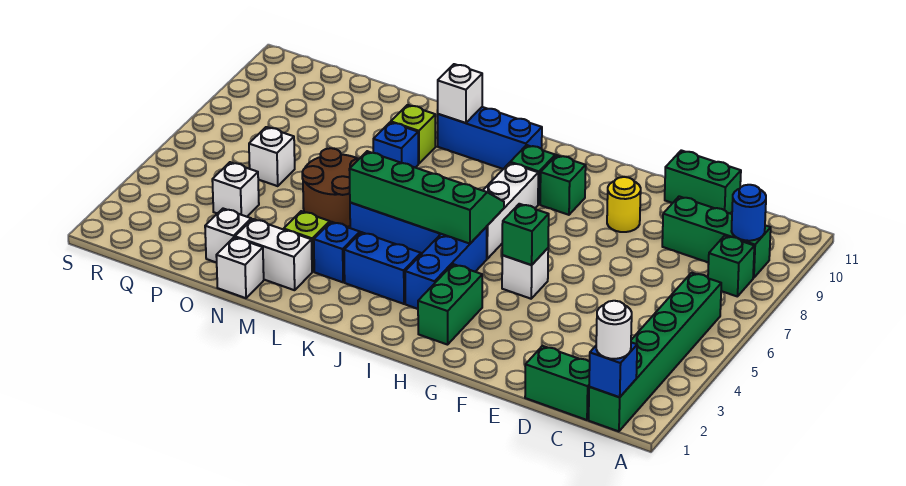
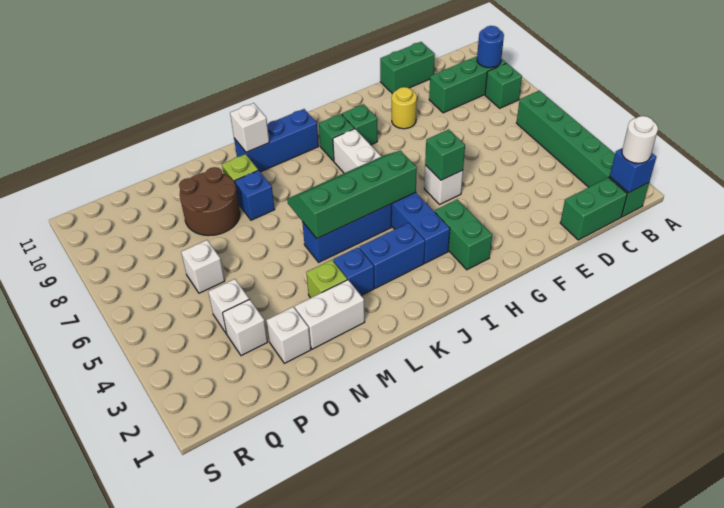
brown round brick M5:N6 level 1 -> brown round brick N8:O9 level 1
white brick N1 level 1 -> white brick P3 level 1

